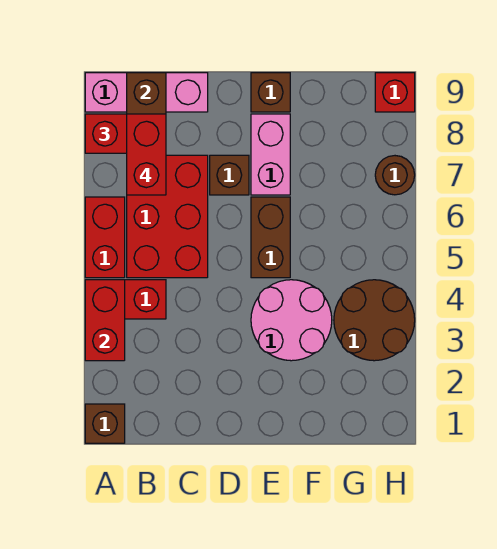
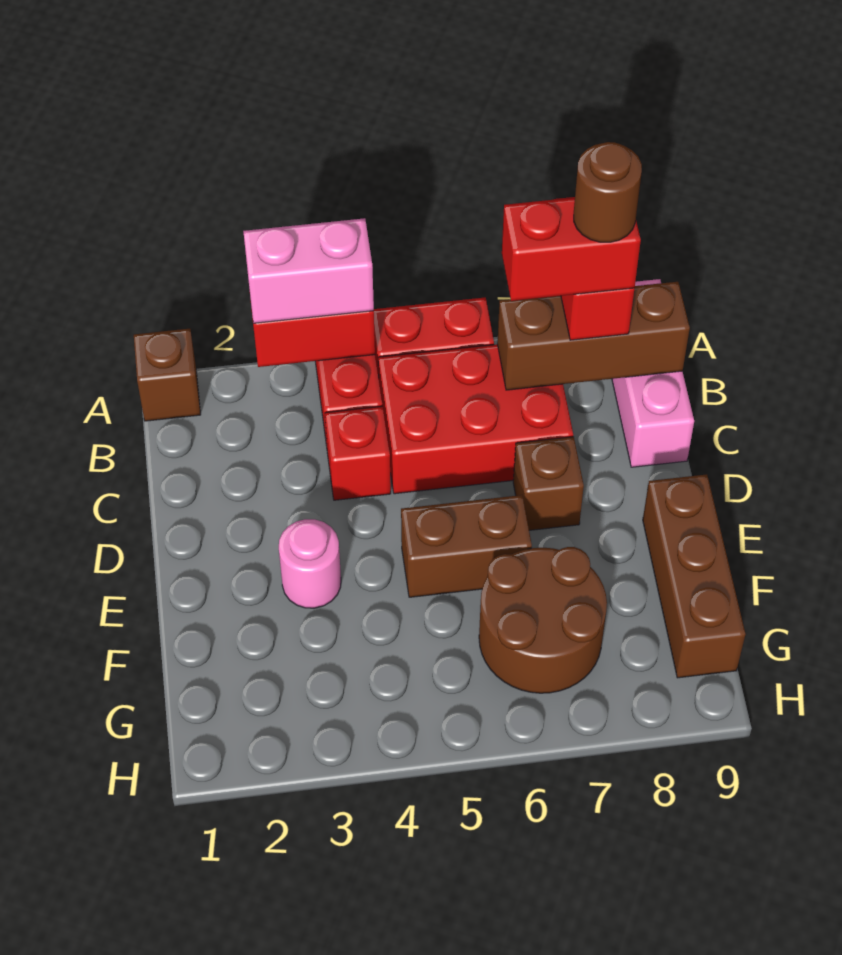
pink round brick E3:F4 level 1 -> pink round brick E3 level 1
pink brick E7:E8 level 1 -> pink brick A3:A4 level 3
brown brick E9 level 1 -> brown brick E9:G9 level 1
brown round brick G3:H4 level 1 -> brown round brick F6:G7 level 1
brown round brick H7 level 1 -> brown round brick B8 level 5
red brick H9 level 1 -> red brick C4 level 1

